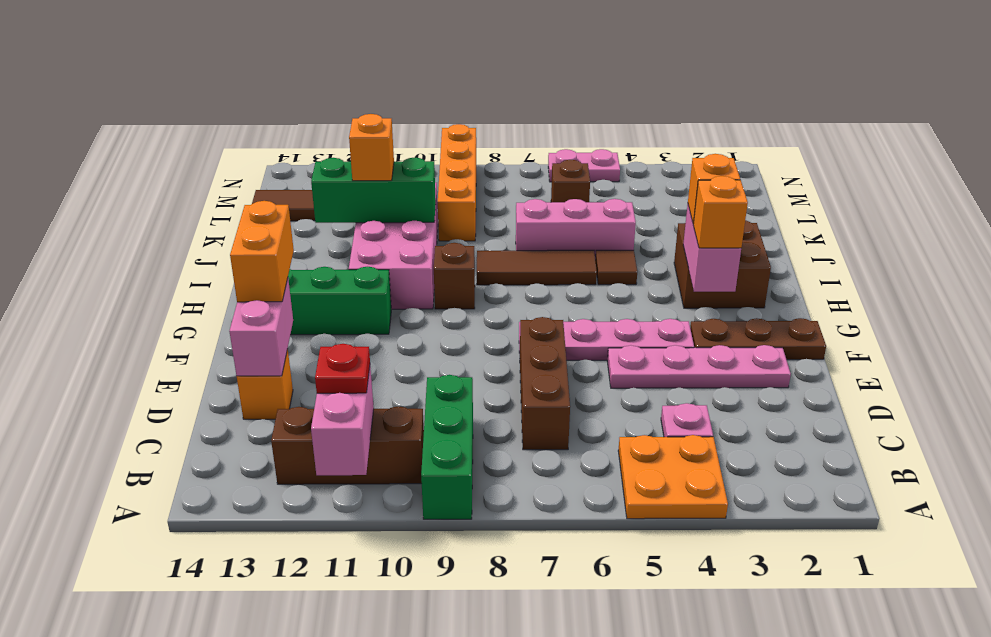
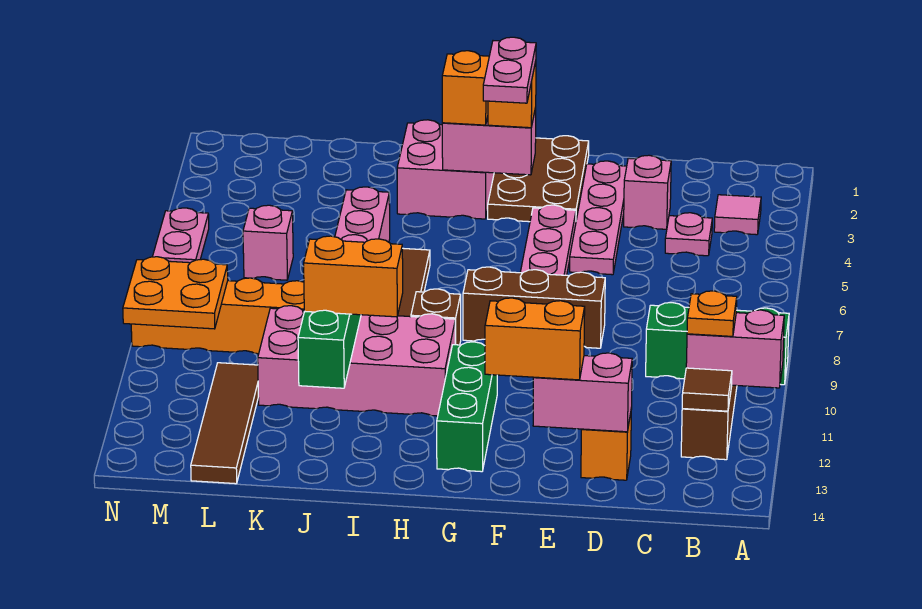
orange plate A4:B5 level 1 -> orange plate M9:N10 level 2
none -> pink tile B3 level 1
red plate B11 level 3 -> orange plate B11 level 3
brown brick C7:E7 level 1 -> brown brick E8:G8 level 1
none -> pink brick D3 level 1
brown plate F1:F3 level 1 -> brown plate F1:G3 level 1
none -> pink plate G3:G4 level 4
brown brick H2:I3 level 1 -> pink brick H2:I3 level 1
brown tile I5 level 1 -> brown tile B12 level 2
orange brick J11 level 3 -> orange brick I11:J11 level 3
brown brick L6 level 1 -> pink brick L6 level 1

